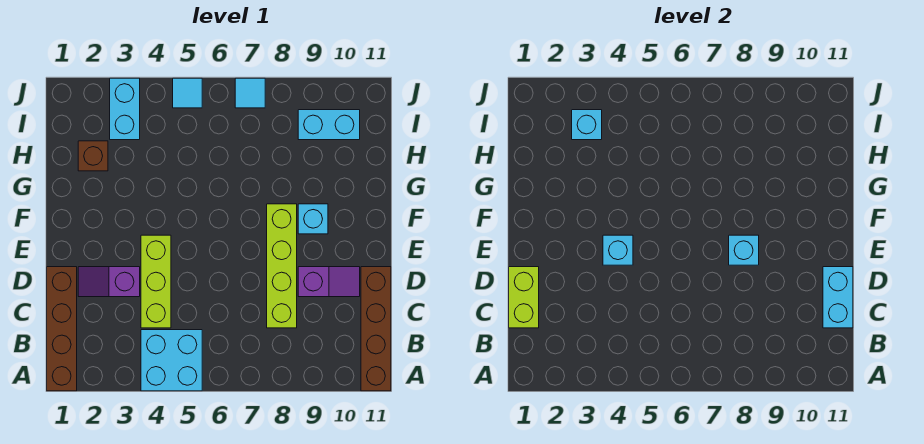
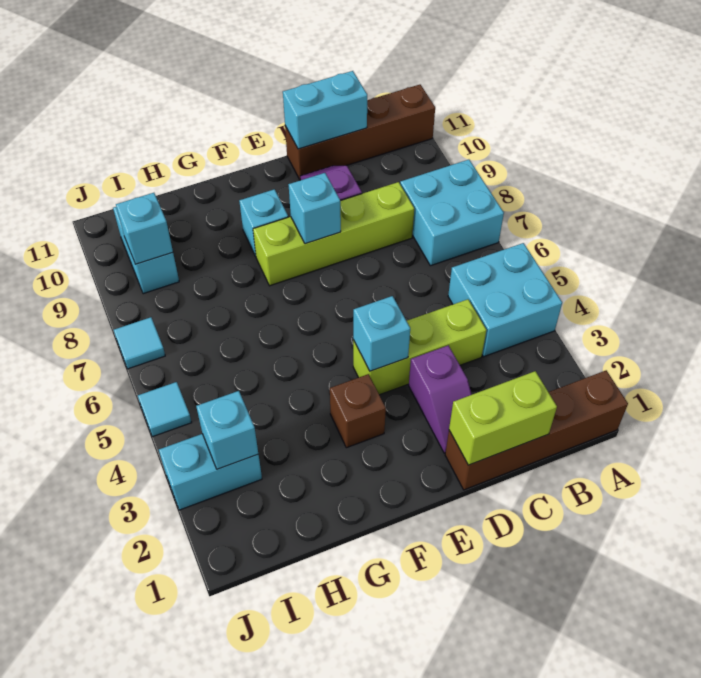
none -> cyan brick A7:B8 level 1
brown brick H2 level 1 -> brown brick F3 level 1
none -> cyan brick I9 level 2

